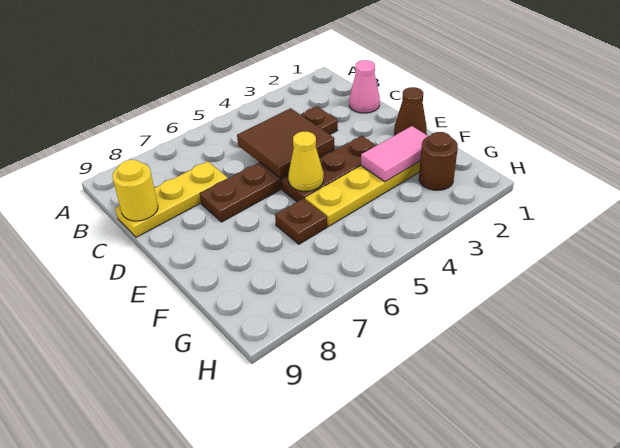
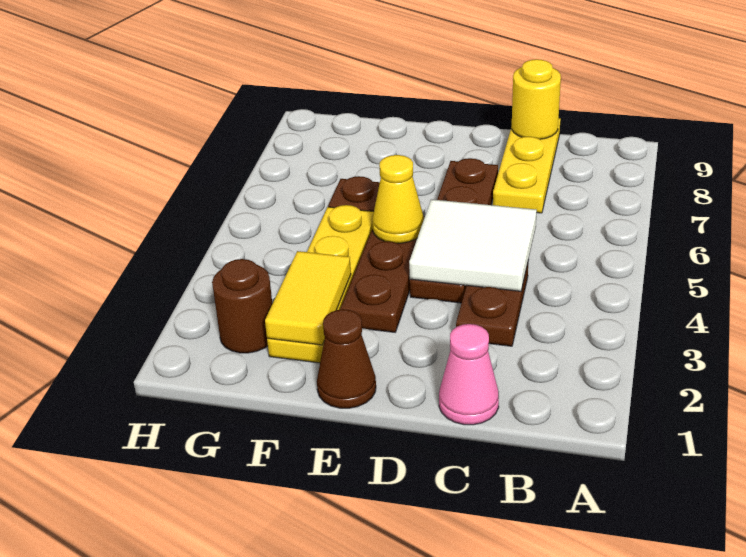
brown tile C4:D5 level 2 -> white tile C4:D5 level 2
pink tile F2:F3 level 2 -> yellow tile F2:F3 level 2

